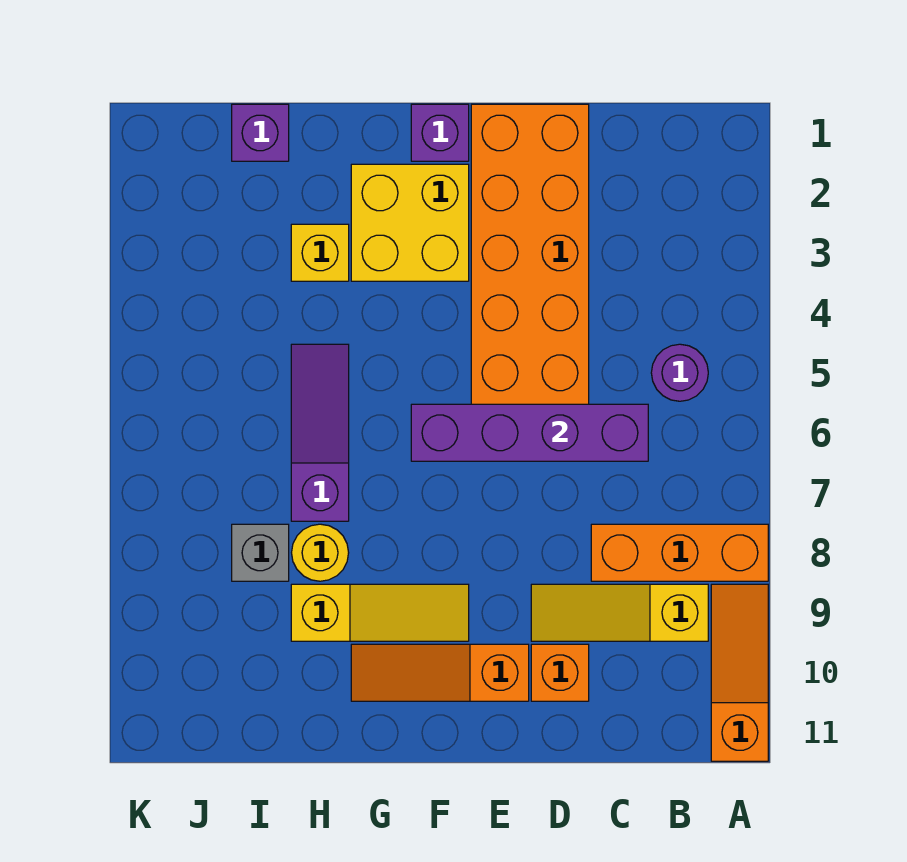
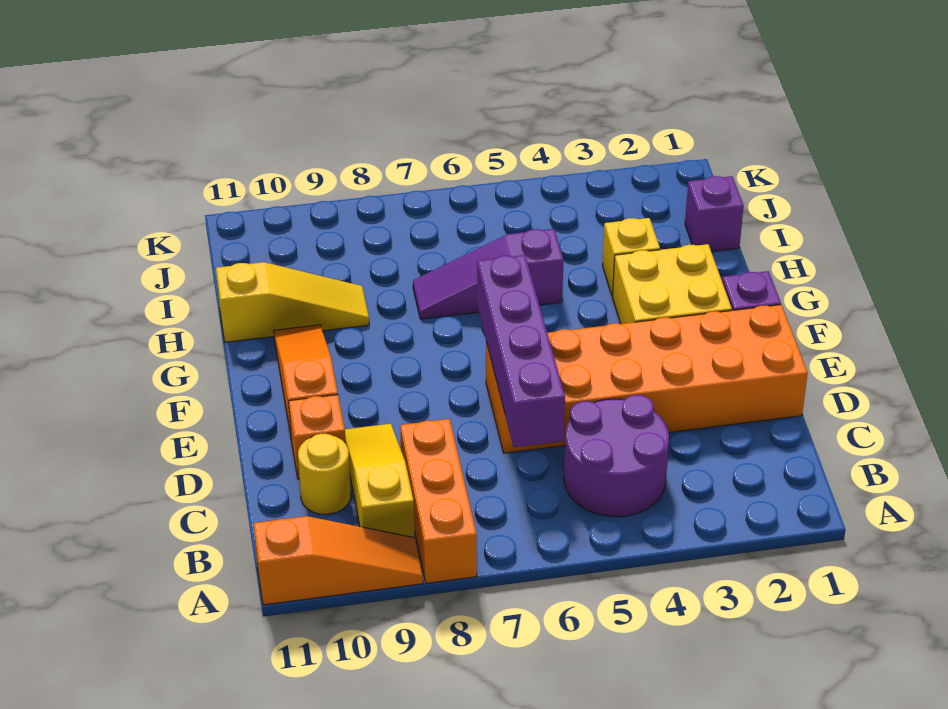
purple round brick B5 level 1 -> purple round brick B4:C5 level 1
yellow slope F9:H9 level 1 top H -> yellow slope H9:H11 level 1 top 11
purple slope H5:H7 level 1 top 7 -> purple slope H5:H7 level 1 top 5
yellow round brick H8 level 1 -> yellow round brick C10 level 1
grey brick I8 level 1 -> none

